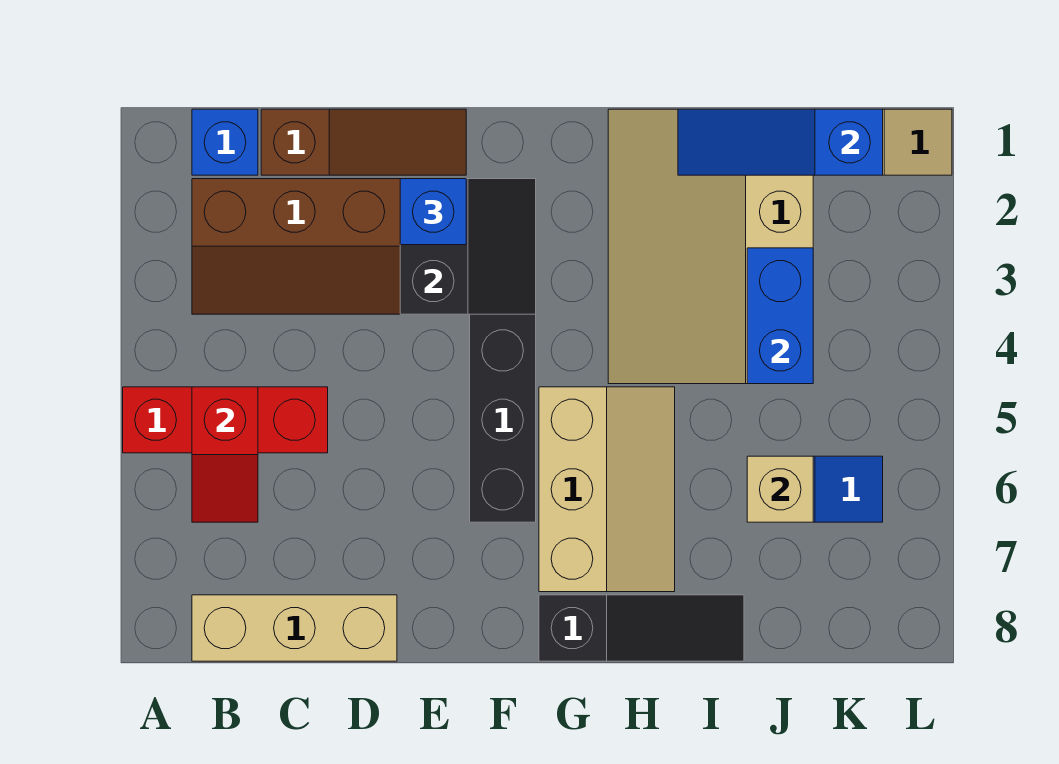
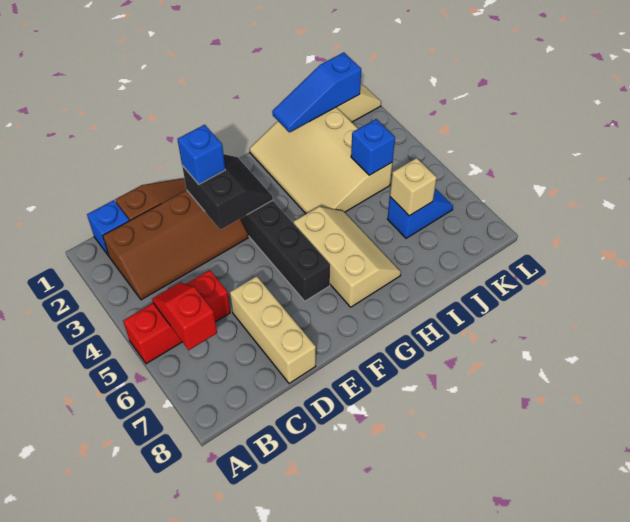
red slope B5:B6 level 2 top 5 -> red slope B5:B6 level 2 top 6
tan brick B8:D8 level 1 -> tan brick D6:D8 level 1
black slope G8:I8 level 1 top G -> none
blue brick J3:J4 level 2 -> blue brick J4 level 2

